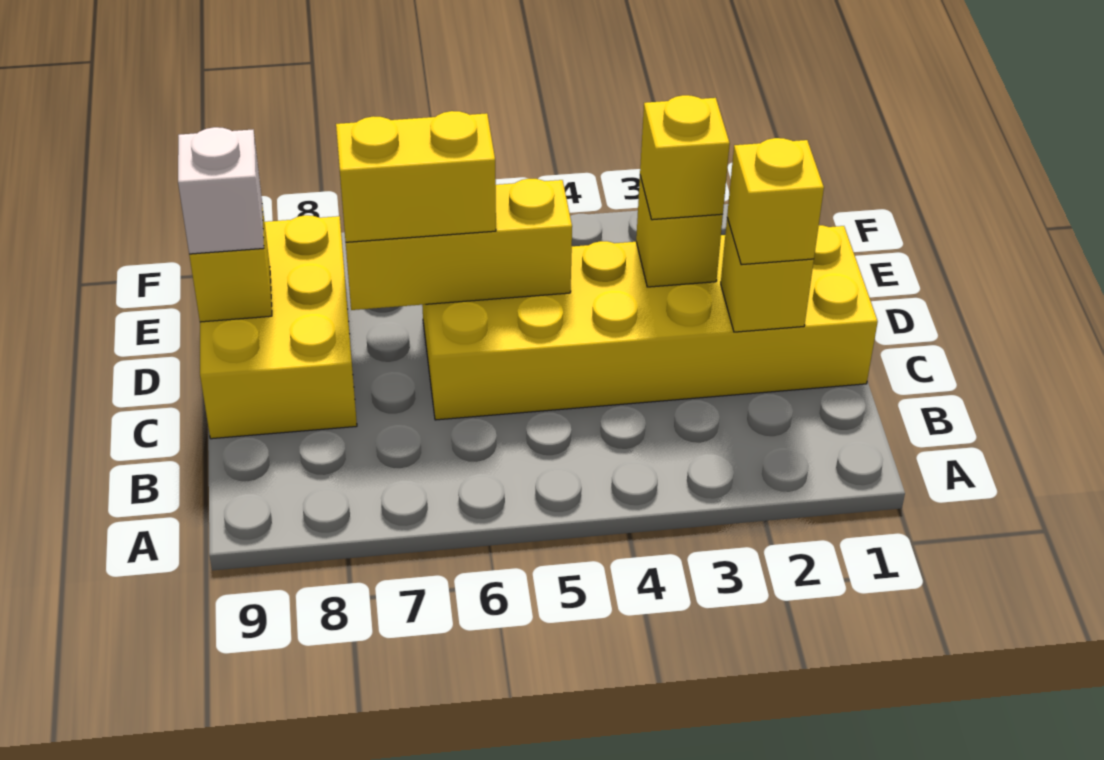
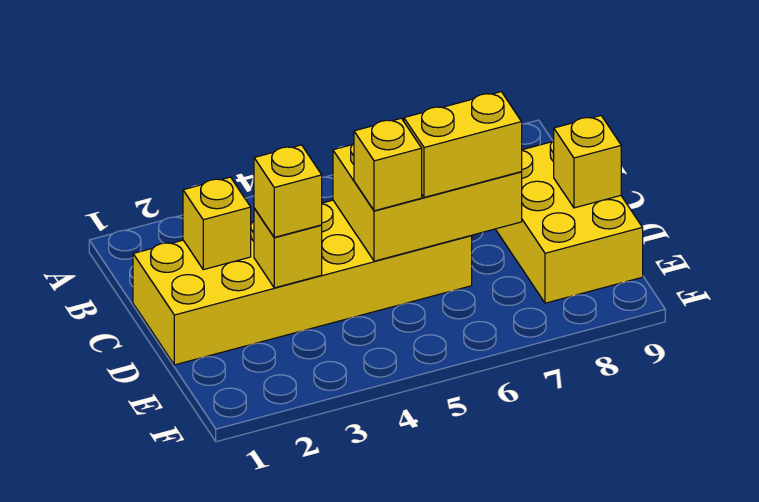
yellow brick C2 level 3 -> yellow brick D5 level 3
yellow brick D5:D7 level 2 -> yellow brick C5:D7 level 2
white brick D9 level 3 -> none

